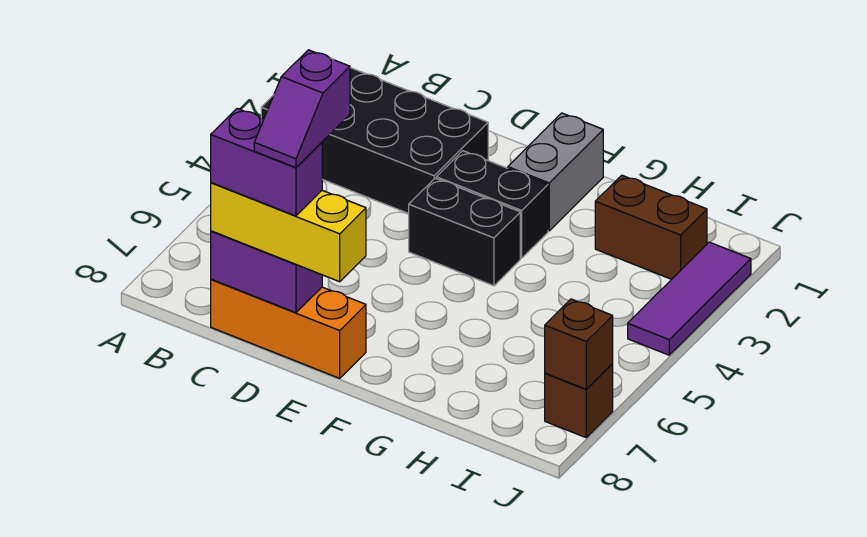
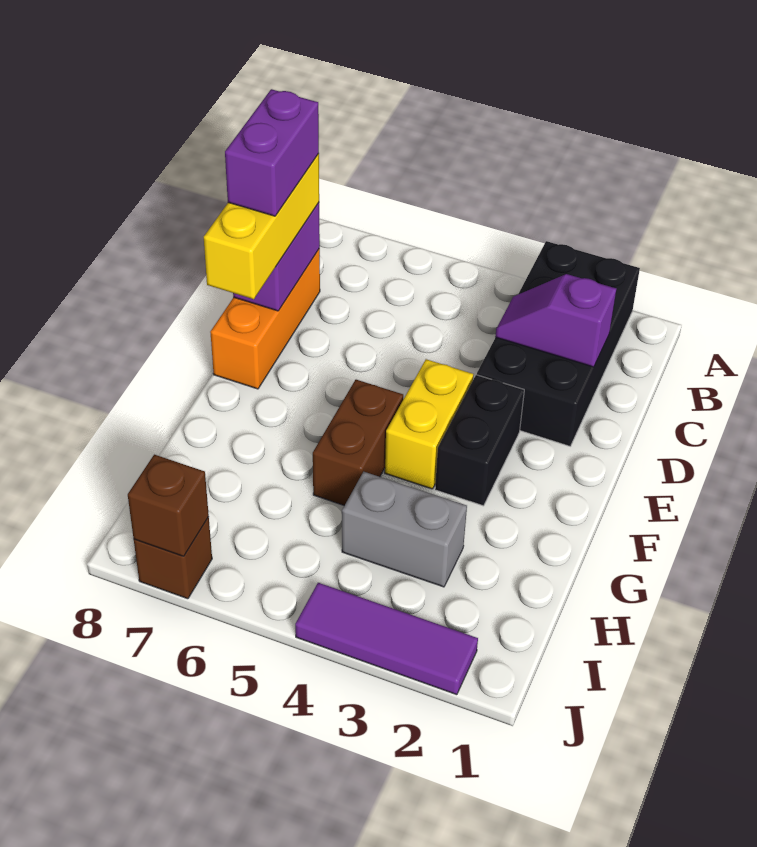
purple slope D7:D8 level 5 top 7 -> purple slope C2:C3 level 2 top 2
black brick E4:F4 level 1 -> yellow brick E4:F4 level 1
grey brick F1:F2 level 1 -> grey brick H3:H4 level 1
brown brick H2:I2 level 1 -> brown brick F5:G5 level 1

